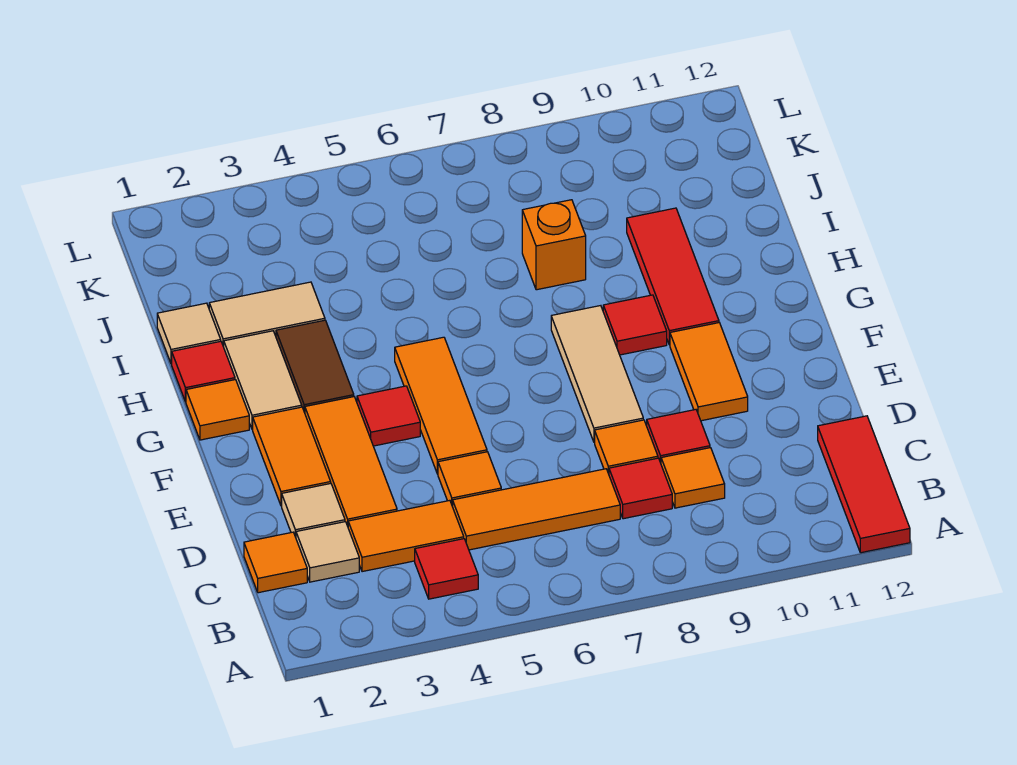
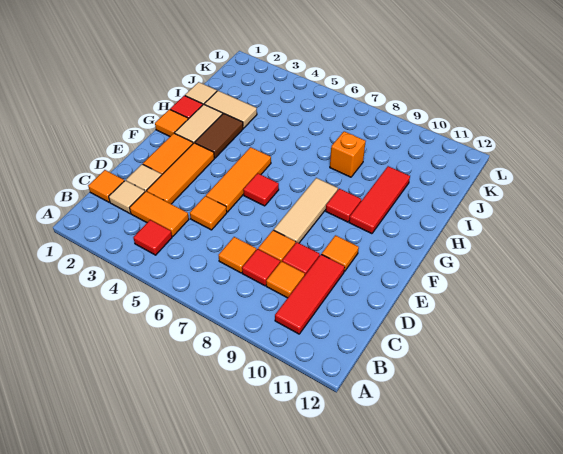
red tile A12:C12 level 1 -> red tile B10:D10 level 1
orange tile C5:C7 level 1 -> orange tile C7 level 1
orange tile E10:F10 level 1 -> orange tile E10 level 1
red tile F4 level 1 -> red tile F6 level 1

